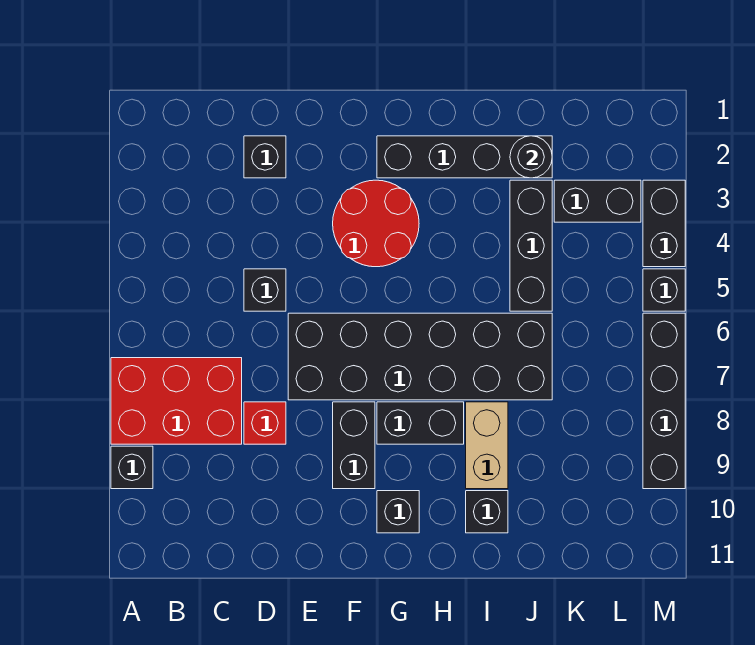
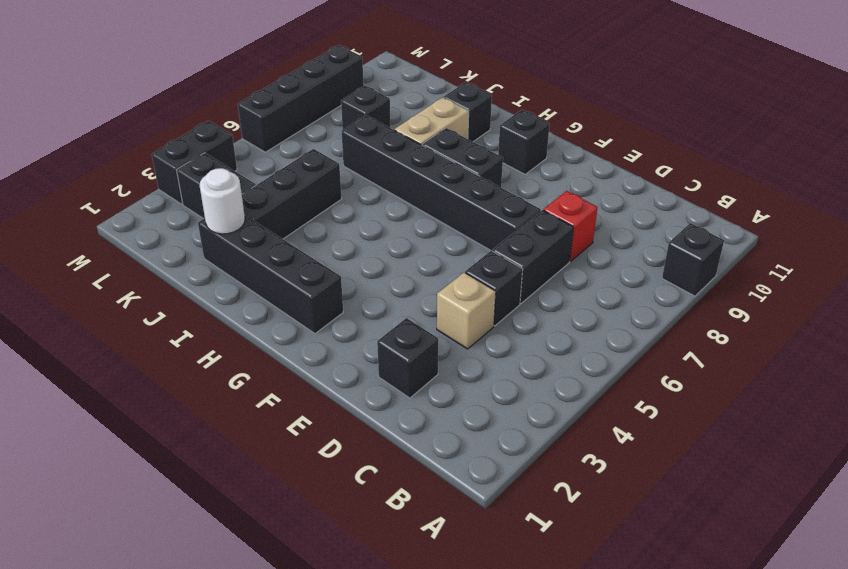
red brick A7:C8 level 1 -> none
none -> tan brick D4 level 1
black brick E6:J7 level 1 -> black brick E7:J7 level 1
red round brick F3:G4 level 1 -> none
black brick F8:F9 level 1 -> black brick D6:D7 level 1
black round brick J2 level 2 -> white round brick J2 level 2
black brick M5 level 1 -> black brick K8 level 1

